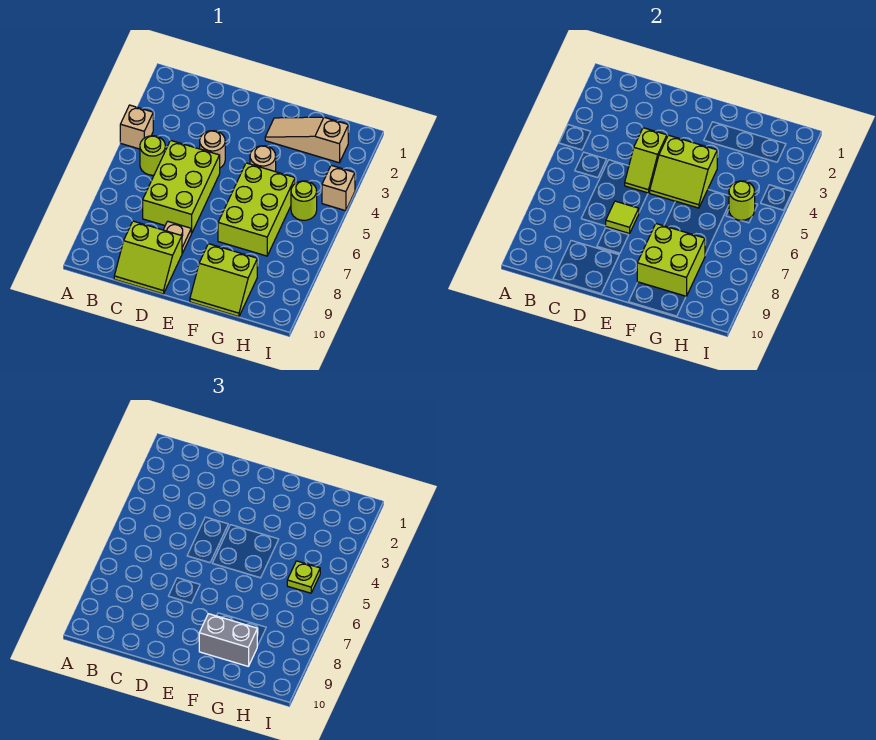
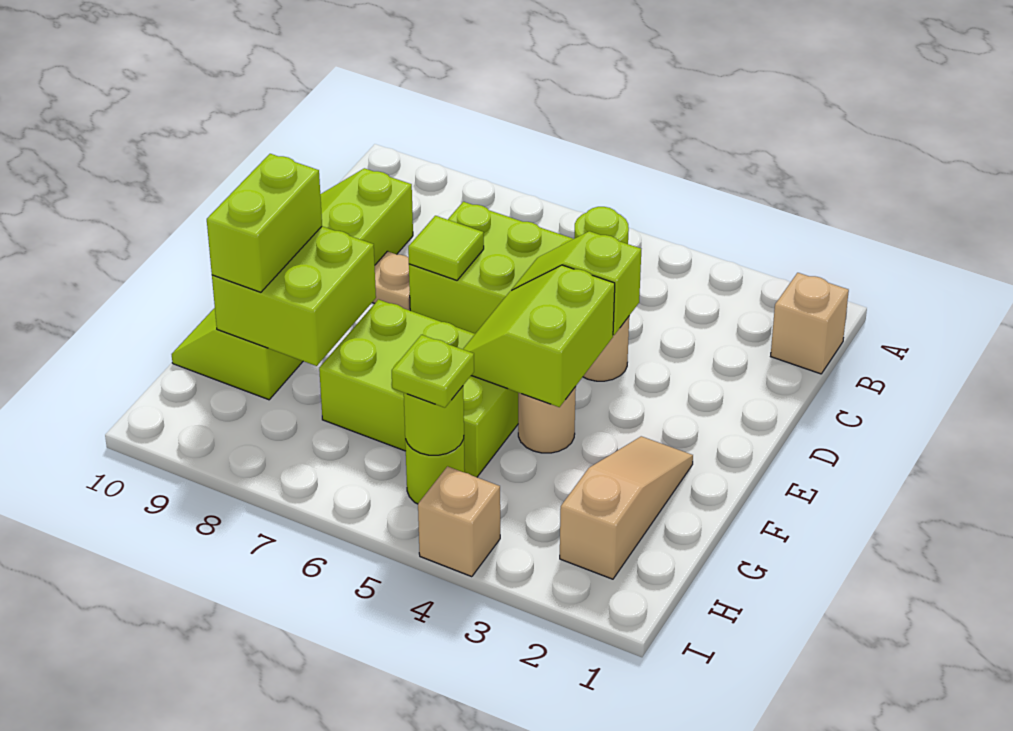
tan brick A4 level 1 -> tan brick B1 level 1
grey brick F9:G9 level 3 -> lime brick F9:G9 level 3

